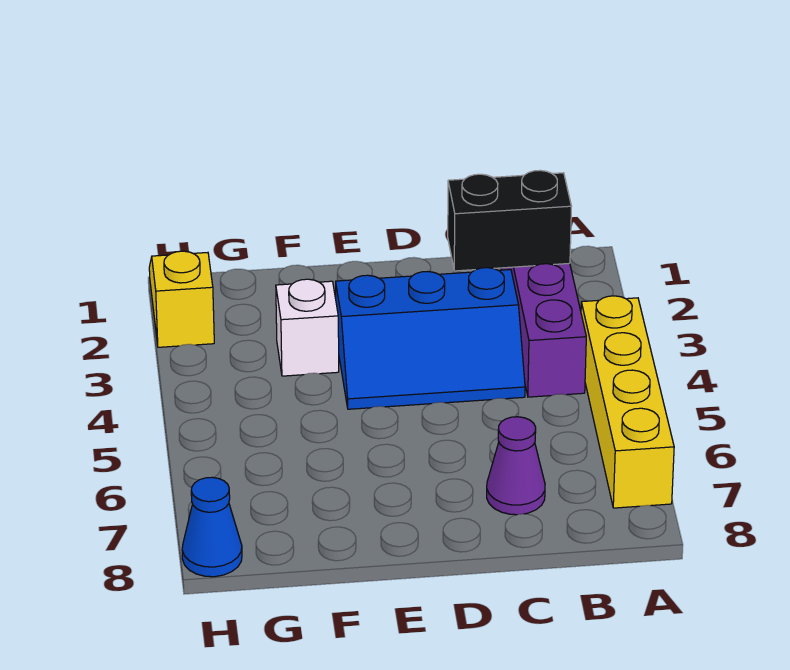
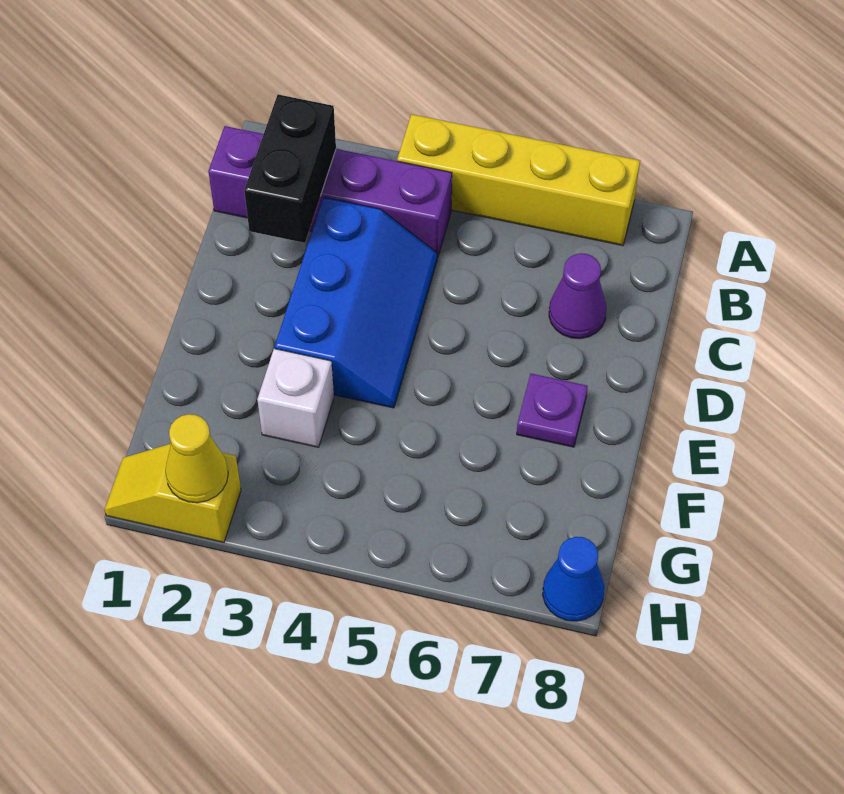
none -> purple plate E7 level 1
none -> yellow cone H2 level 2

